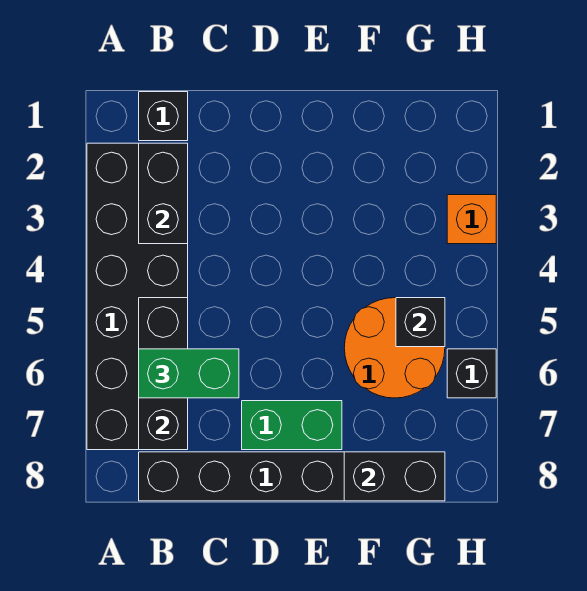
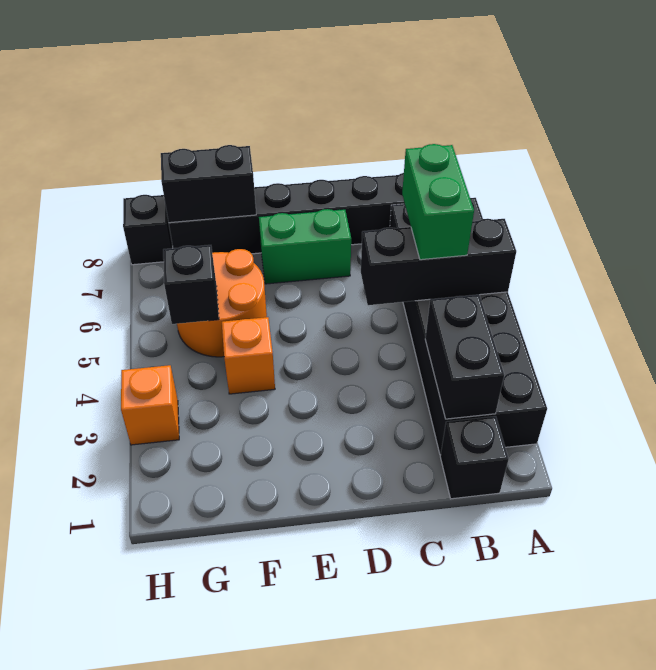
black brick B5:B7 level 2 -> black brick A5:C5 level 2
green brick B6:C6 level 3 -> green brick B5:B6 level 3
none -> orange brick F4 level 1
black brick H6 level 1 -> black brick H8 level 1

